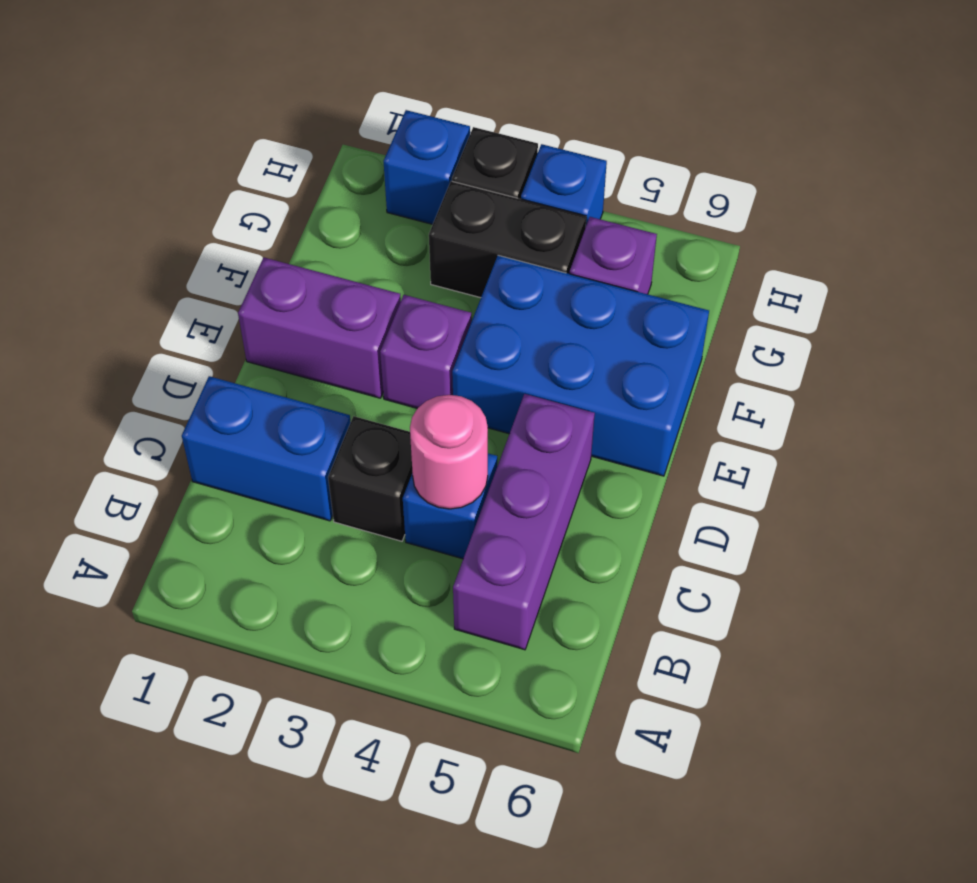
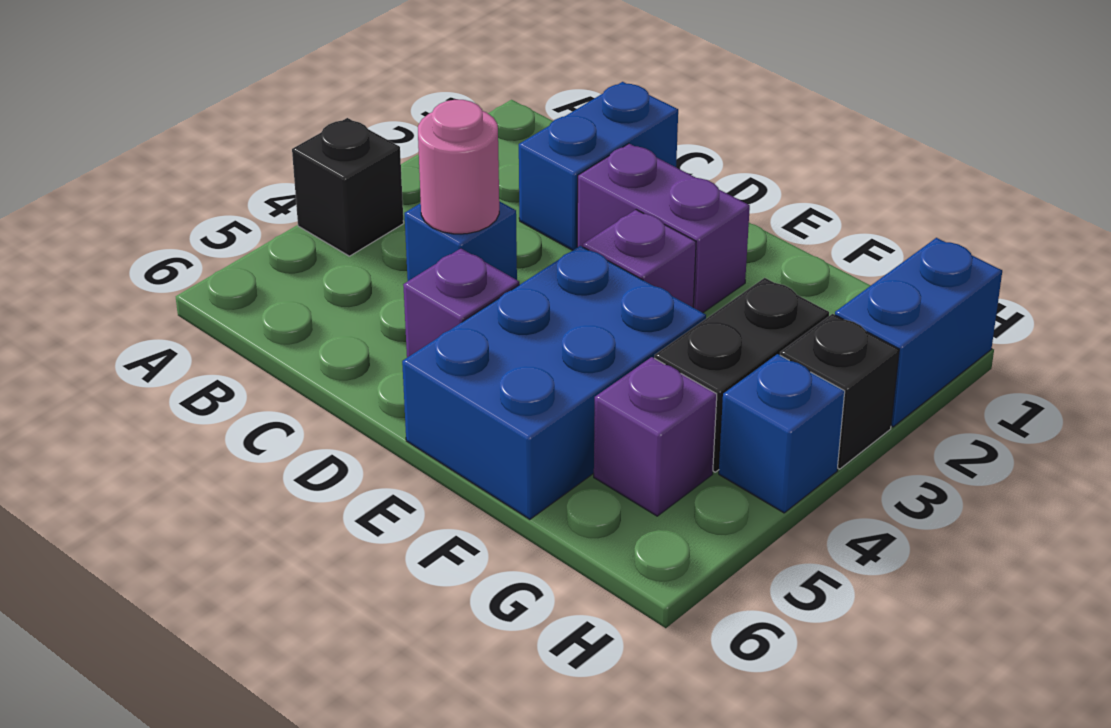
purple brick B5:D5 level 1 -> purple brick D5 level 1
black brick C3 level 1 -> black brick A4 level 1
purple brick E1:E2 level 1 -> purple brick D2:E2 level 1
blue brick H2 level 1 -> blue brick H1:H2 level 1

